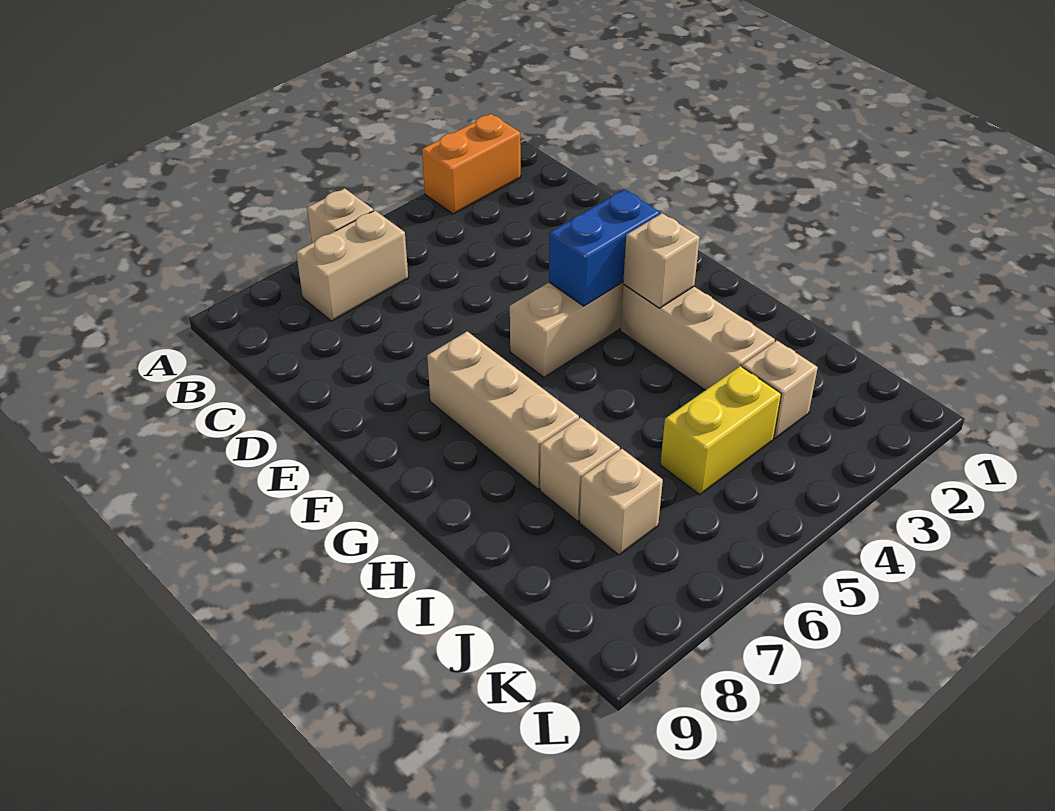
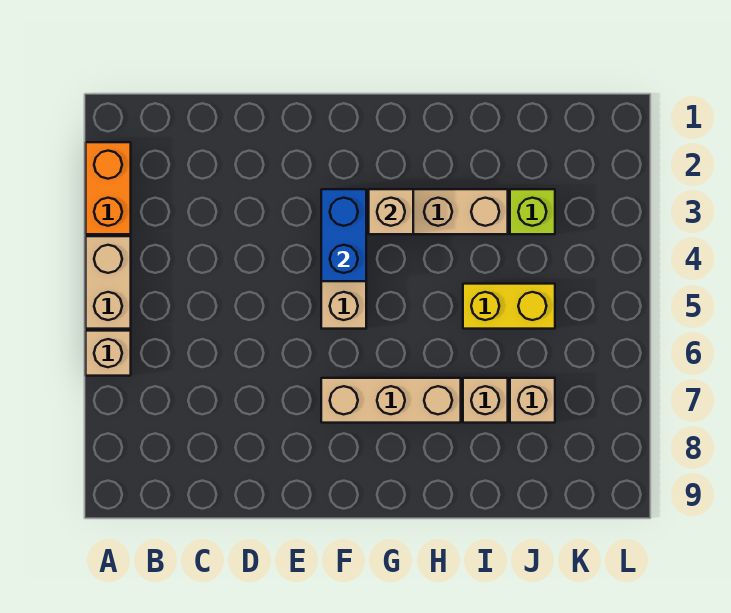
tan brick B6:B7 level 1 -> tan brick A4:A5 level 1
tan brick J3 level 1 -> lime brick J3 level 1
yellow brick J4:J5 level 1 -> yellow brick I5:J5 level 1

